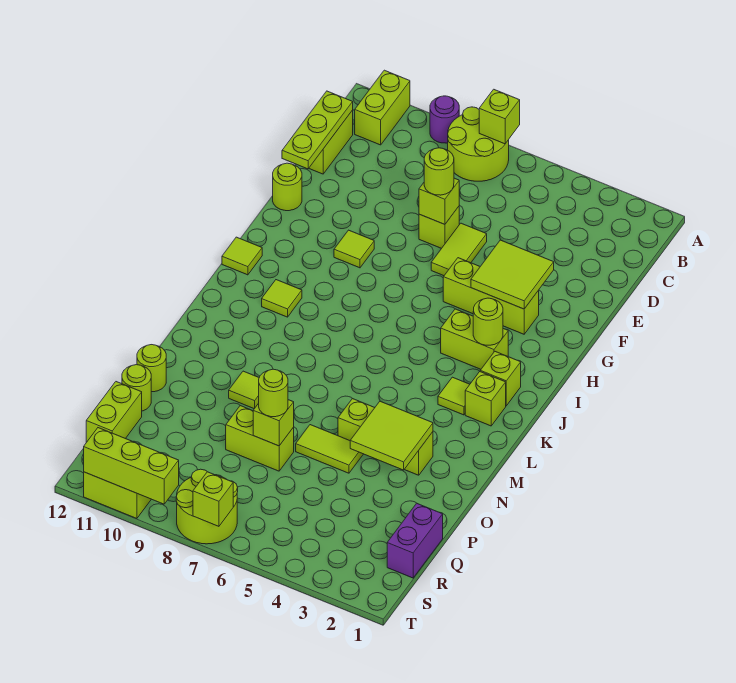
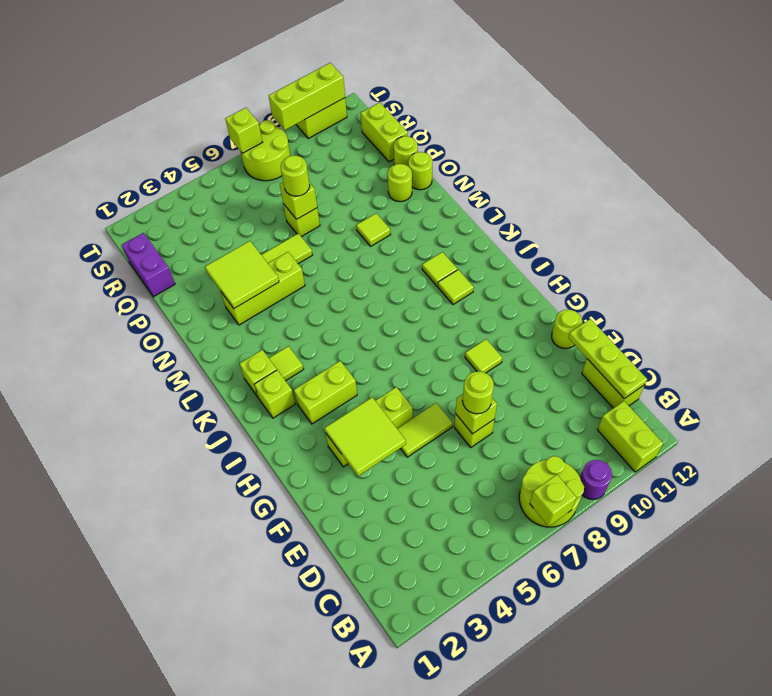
lime tile E6:F6 level 1 -> lime tile F5:F6 level 1
lime round brick I3 level 2 -> lime round brick O11 level 1
lime tile I12 level 1 -> lime tile K10 level 1
lime brick P7:P8 level 1 -> lime brick P7 level 1

